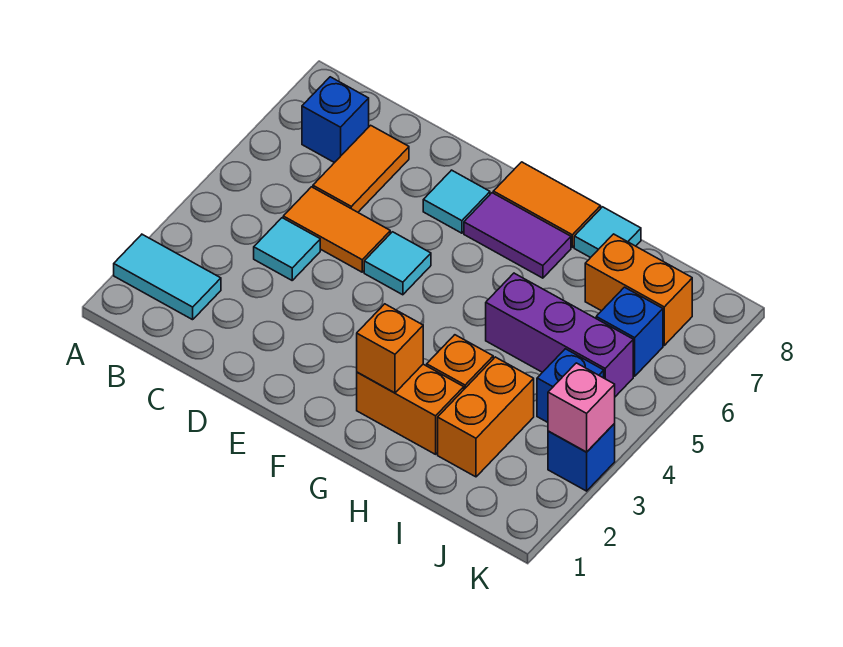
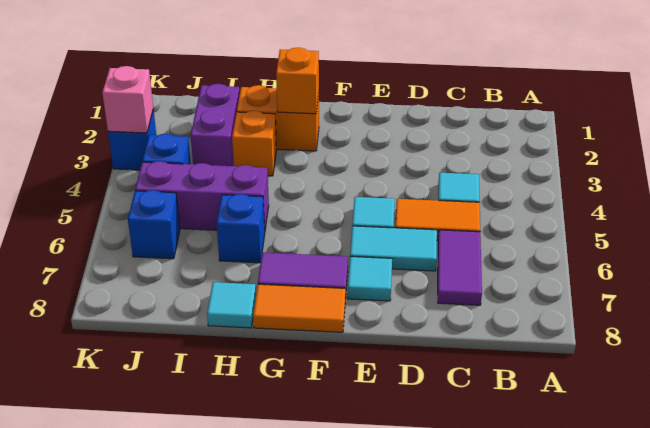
cyan tile A2:B2 level 1 -> cyan tile D6:E6 level 1
blue brick B7 level 1 -> blue brick H6 level 1
orange tile C6:C7 level 1 -> purple tile C6:C7 level 1
orange brick I2:I3 level 1 -> purple brick I2:I3 level 1
orange brick I7:J7 level 1 -> none

